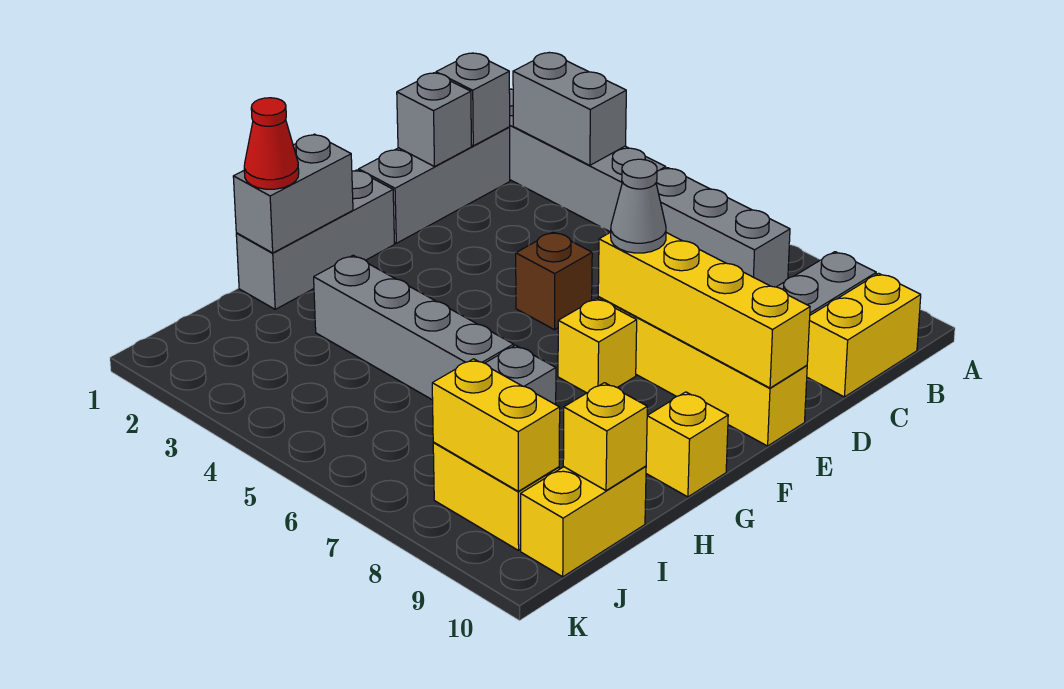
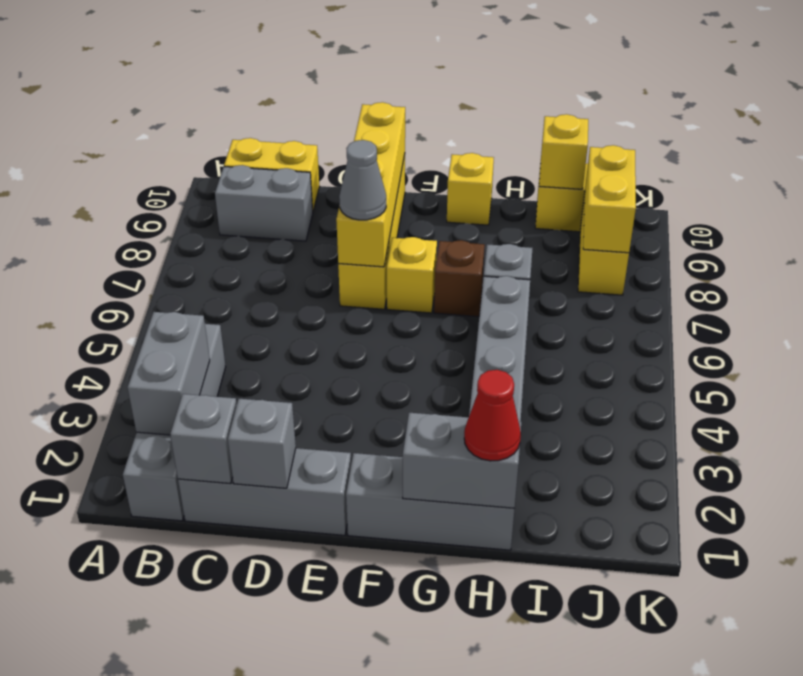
grey brick B5:B7 level 1 -> none
brown brick E5 level 1 -> brown brick G7 level 1

